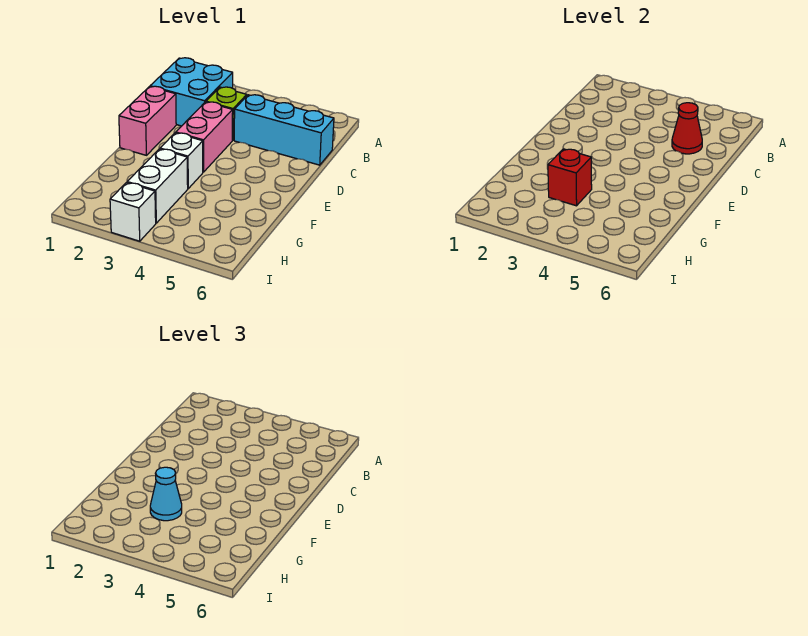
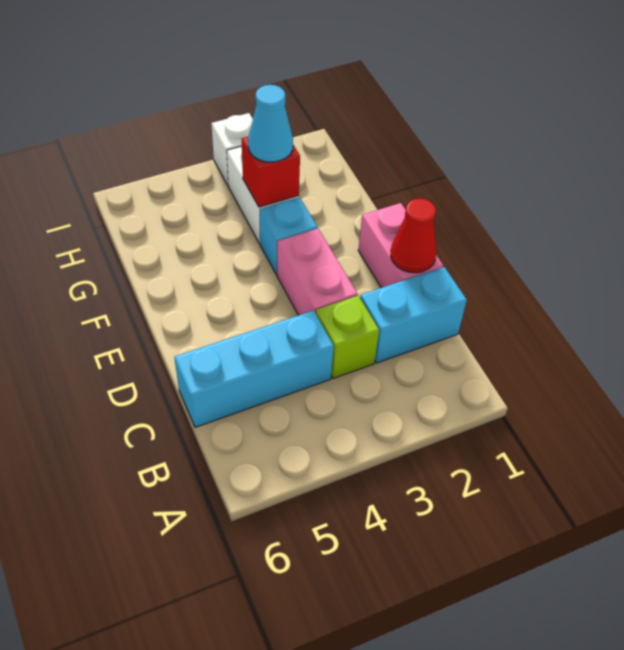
cyan brick B1:C2 level 1 -> cyan brick C1:C2 level 1
red cone C5 level 2 -> red cone D1 level 2
white brick F3 level 1 -> cyan brick F3 level 1

